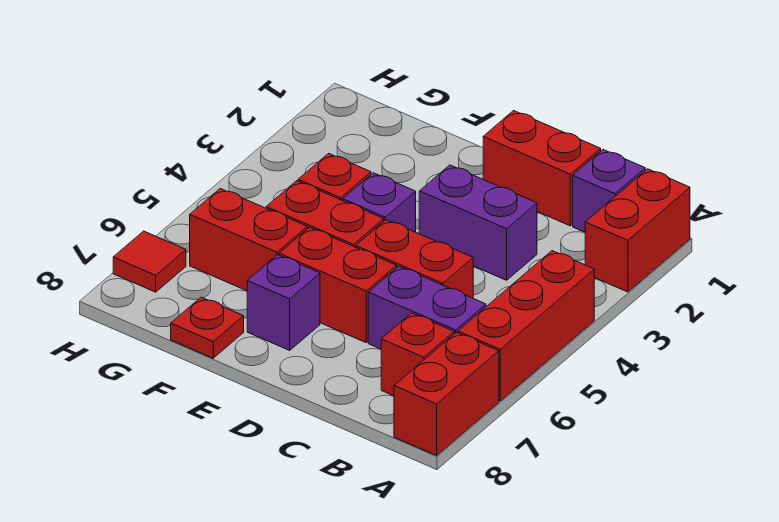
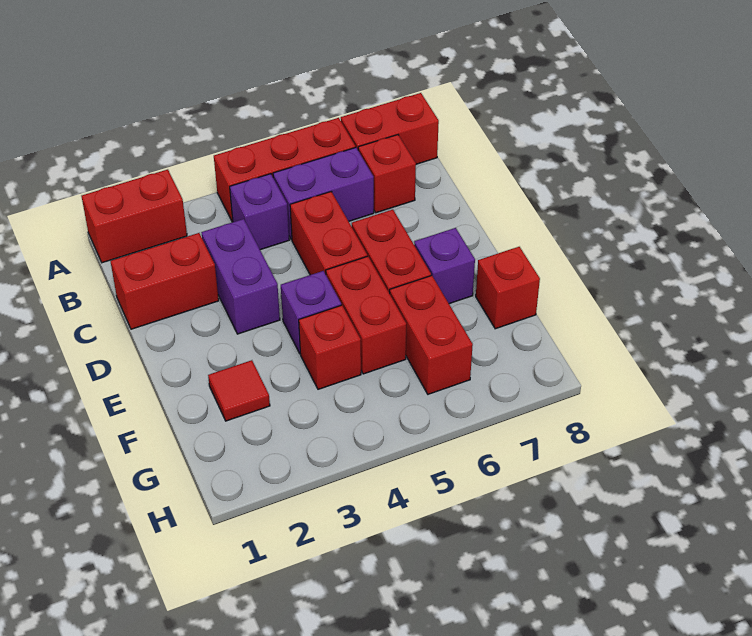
purple brick B1 level 1 -> purple brick B4 level 1
purple brick B6:C6 level 1 -> purple brick B5:B6 level 1
red brick C1:D1 level 1 -> red brick C1:C2 level 1
red plate F8 level 1 -> red brick F8 level 1
red tile H7 level 1 -> red tile F2 level 1

